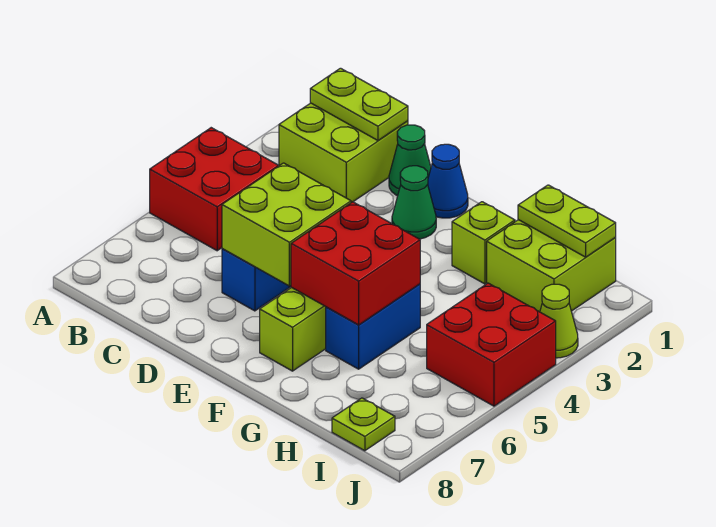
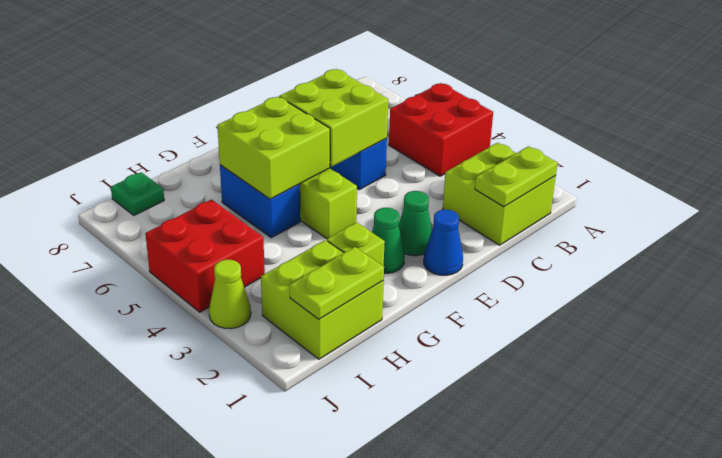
green cone D1 level 1 -> green cone F2 level 1
red brick F5:G6 level 2 -> lime brick F5:G6 level 2
lime plate I8 level 1 -> green plate I8 level 1

